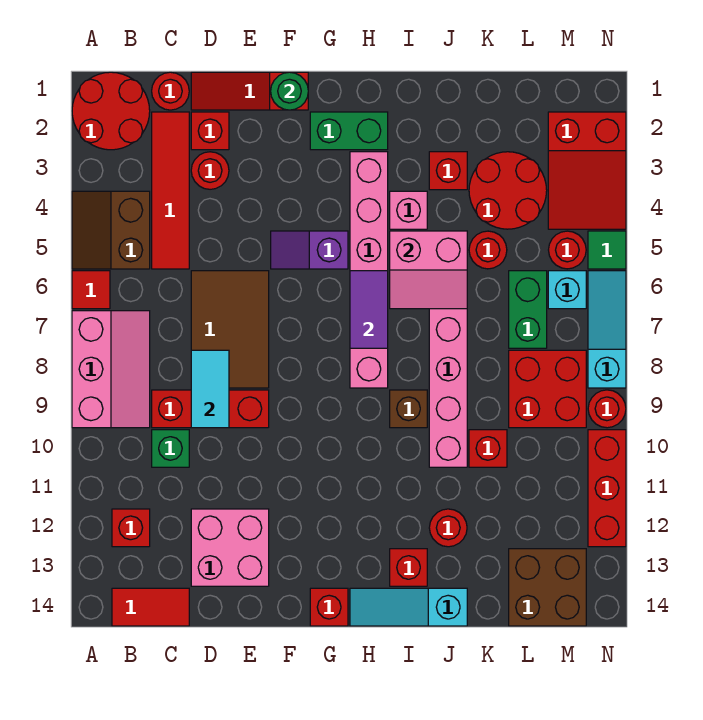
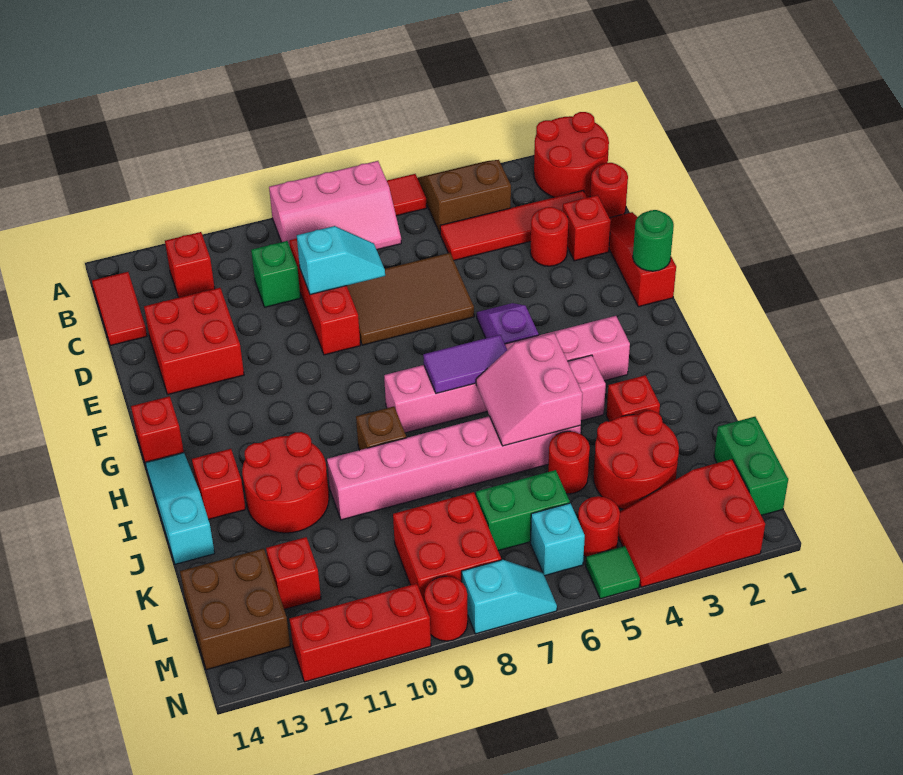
cyan tile D8:D9 level 2 -> cyan slope D8:D9 level 2 top 9
pink brick D12:E13 level 1 -> red brick D12:E13 level 1
green brick G2:H2 level 1 -> green brick L1:M1 level 1
red round brick J12 level 1 -> red round brick I11:J12 level 1
red brick K10 level 1 -> red brick L12 level 1
cyan slope N6:N8 level 1 top 8 -> cyan slope N7:N8 level 1 top 8

